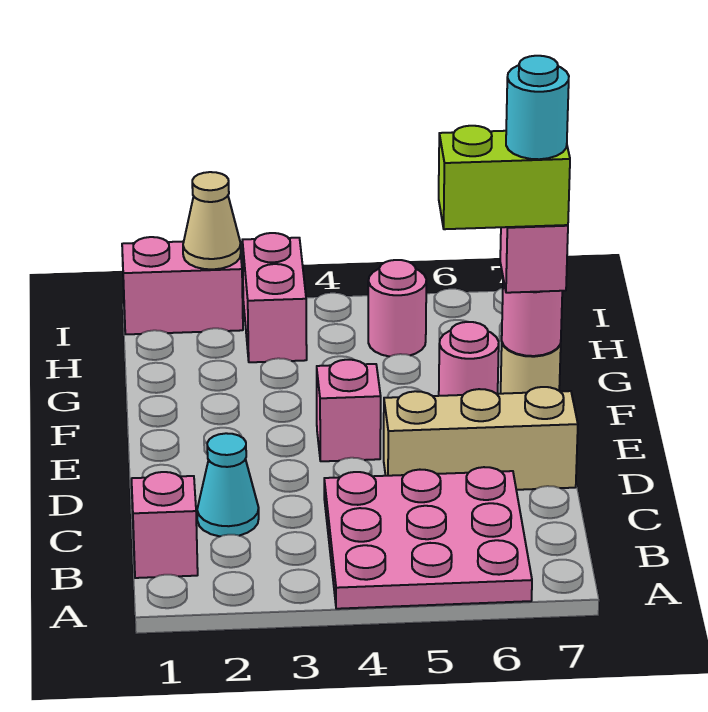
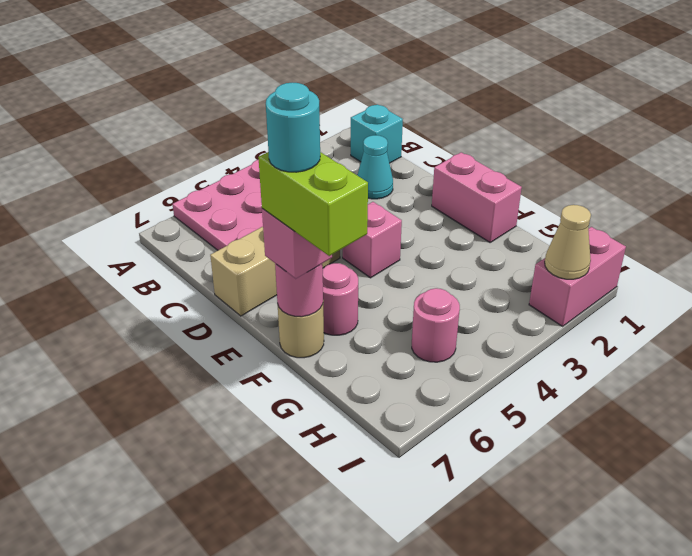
pink brick B1 level 1 -> cyan brick B1 level 1
lime brick F6:F7 level 4 -> lime brick F7:G7 level 4
pink brick H3:I3 level 1 -> pink brick E1:F1 level 1

